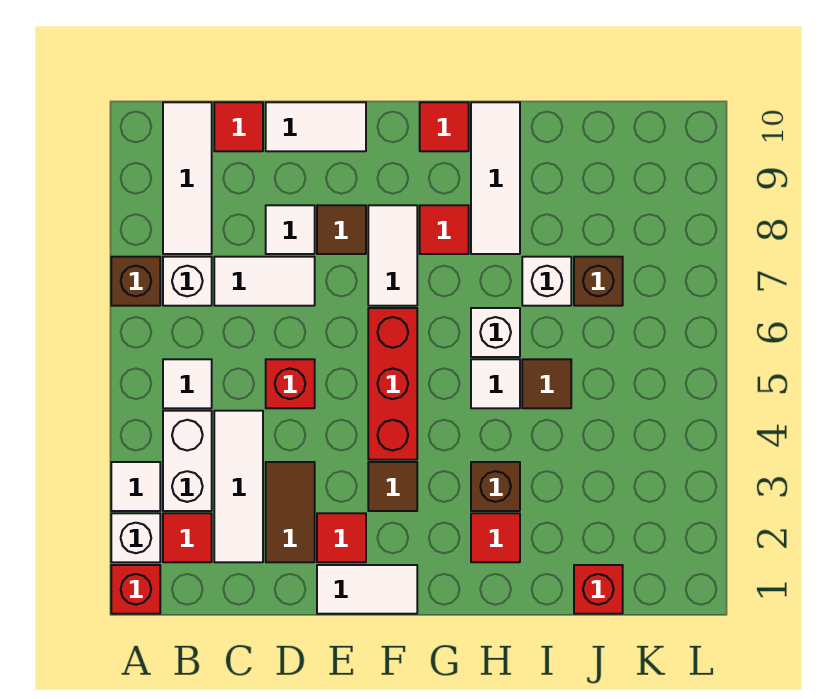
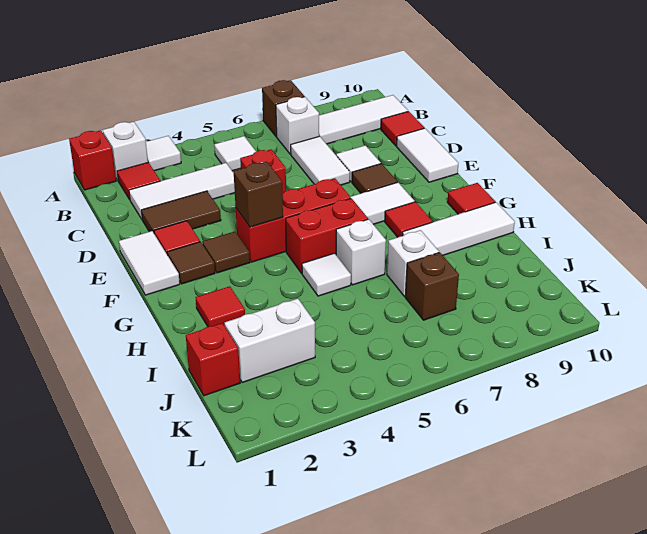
white brick B3:B4 level 1 -> white brick J2:J3 level 1
none -> red brick G5:G6 level 1
brown brick H3 level 1 -> brown brick F4 level 2
brown tile I5 level 1 -> brown tile F2 level 1

